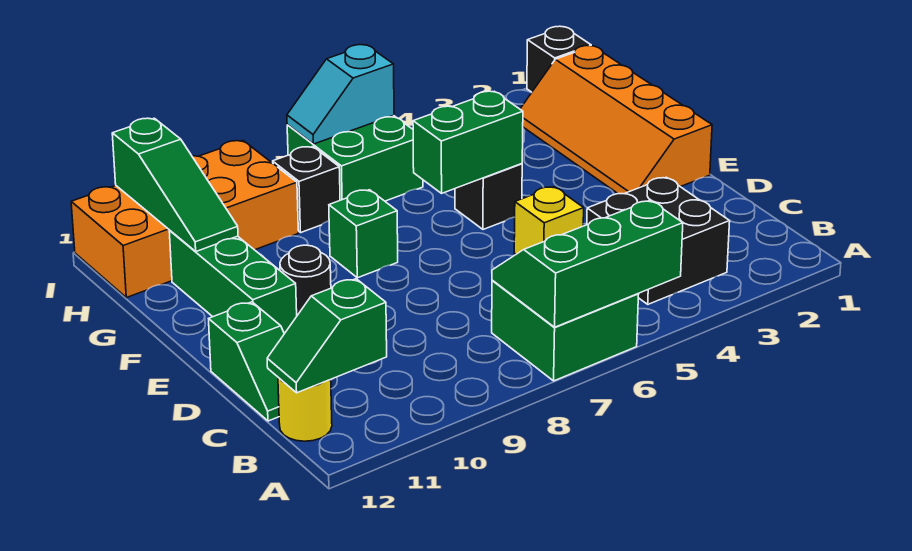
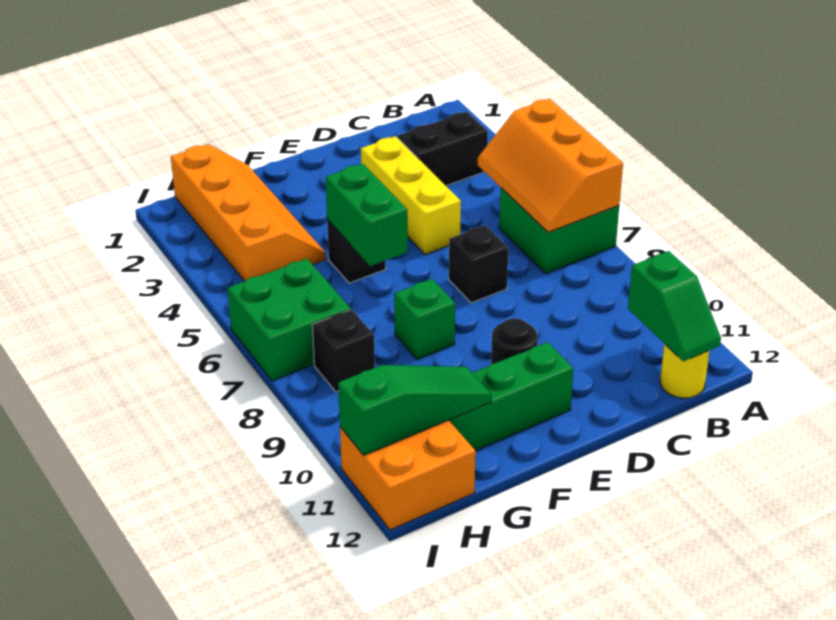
green slope A5:B7 level 2 top A -> orange slope A5:B7 level 2 top A
black brick B3:C4 level 1 -> black brick B3:C3 level 1
green slope C12:D12 level 1 top D -> none
yellow brick D5 level 1 -> yellow brick D3:D5 level 1
orange slope E1:H2 level 1 top 1 -> orange slope G1:H4 level 1 top H
orange brick H9:I12 level 1 -> orange brick H11:I12 level 1
black brick I1 level 1 -> black brick D7 level 1
cyan slope I6:I7 level 2 top 6 -> none

